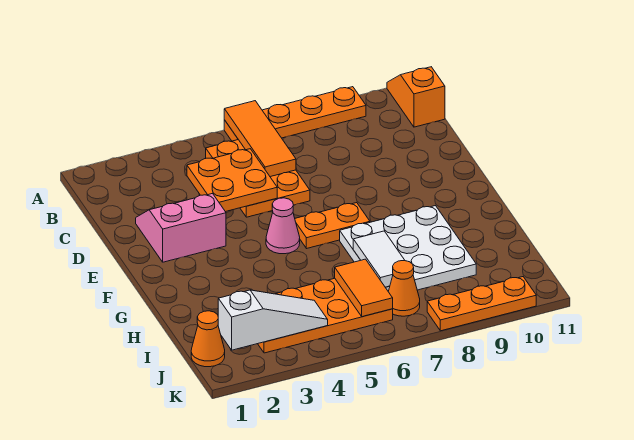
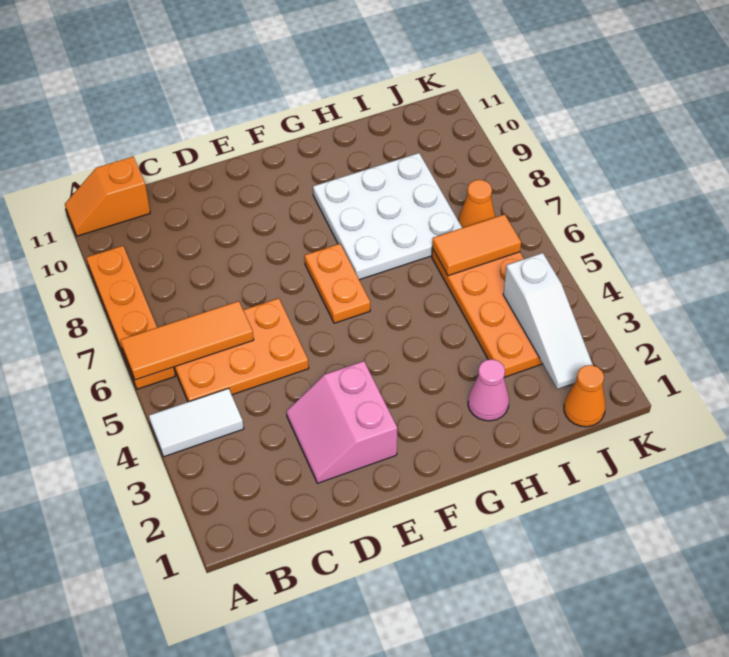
orange plate C4:D5 level 2 -> none
pink cone F5 level 1 -> pink cone H2 level 1
white tile H7:I7 level 2 -> white tile A4:B4 level 1
white slope J2:J4 level 2 top 2 -> white slope J2:J4 level 2 top 4
orange plate K8:K10 level 1 -> none

